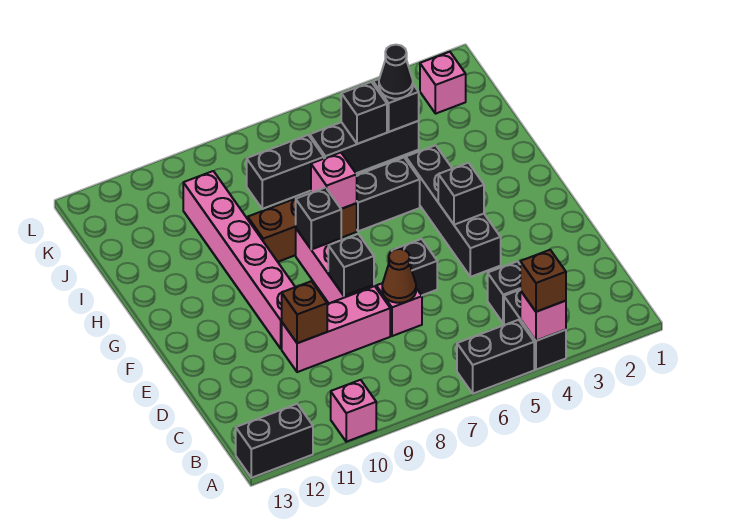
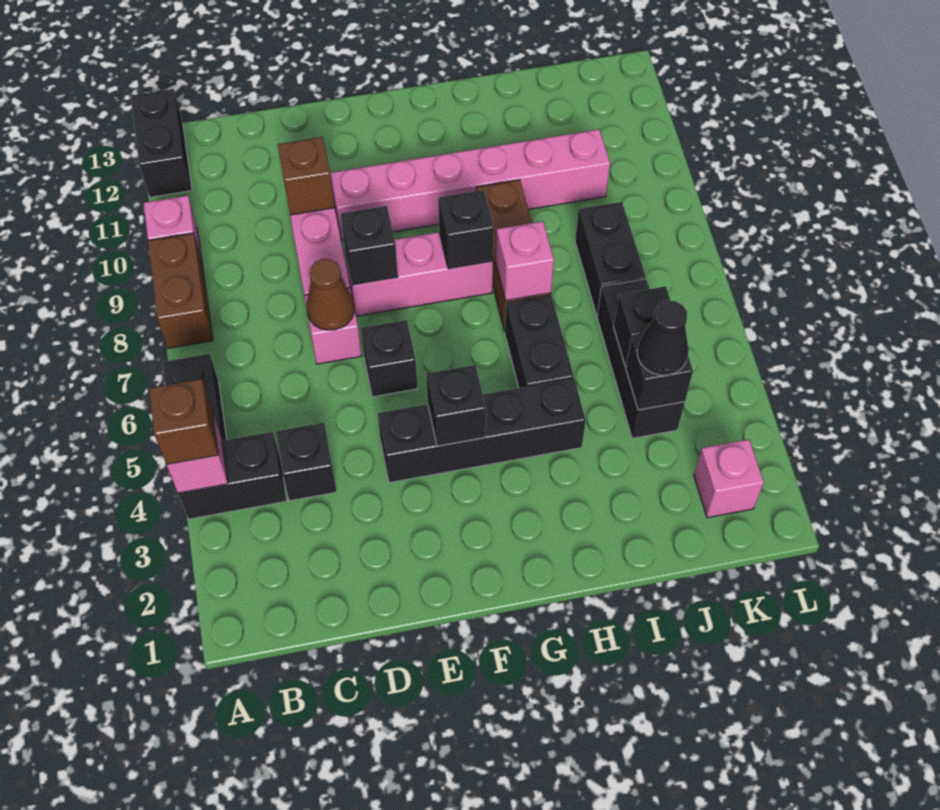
none -> brown brick A8:A9 level 1

